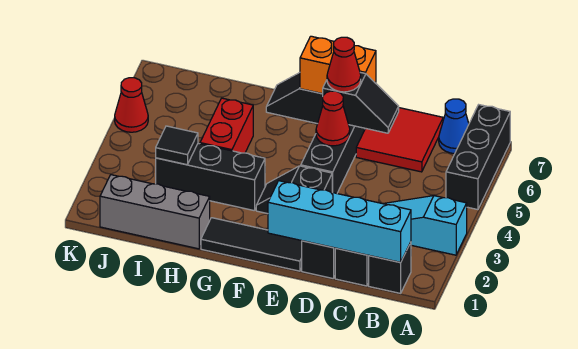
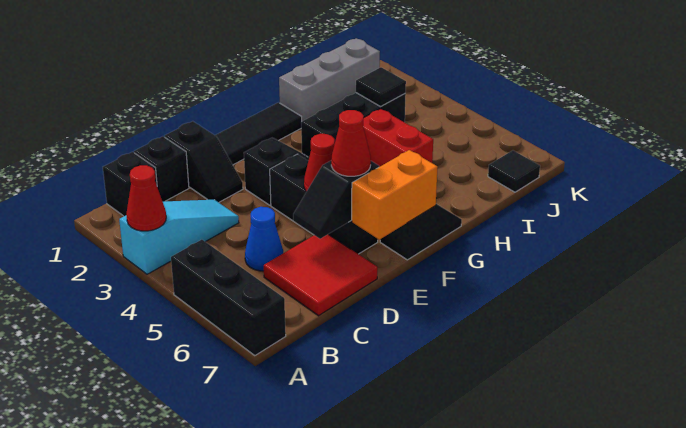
cyan brick B1:E1 level 2 -> none
blue cone B7 level 1 -> blue cone C5 level 1
none -> black tile J7 level 1
red cone K5 level 1 -> red cone A3 level 2

